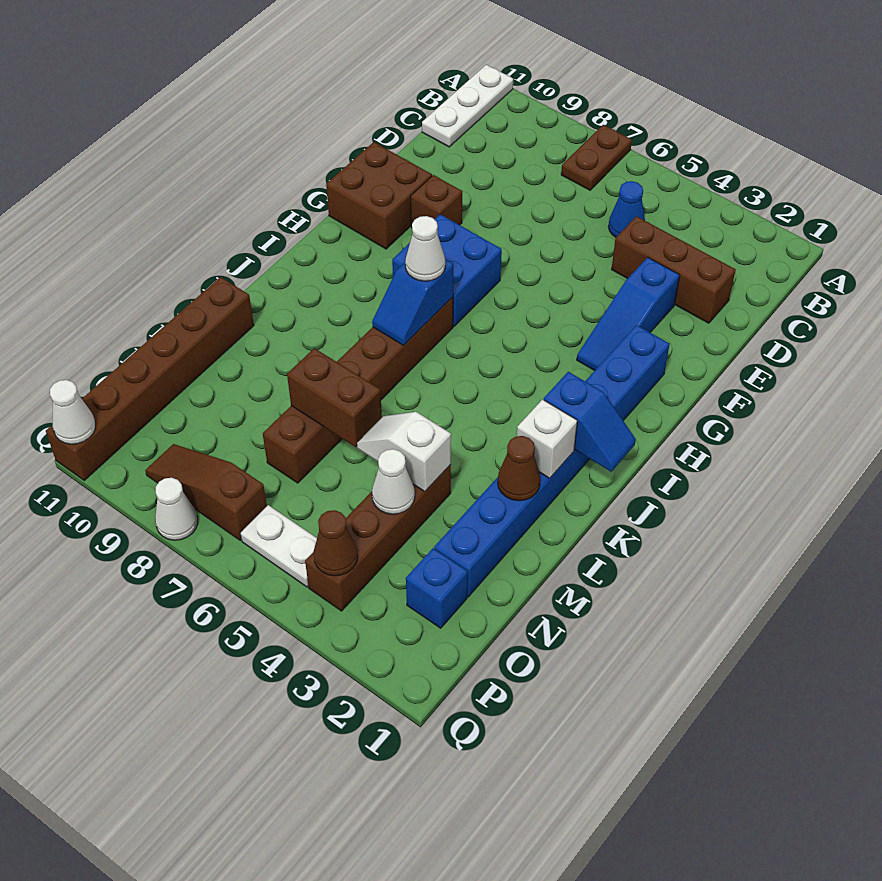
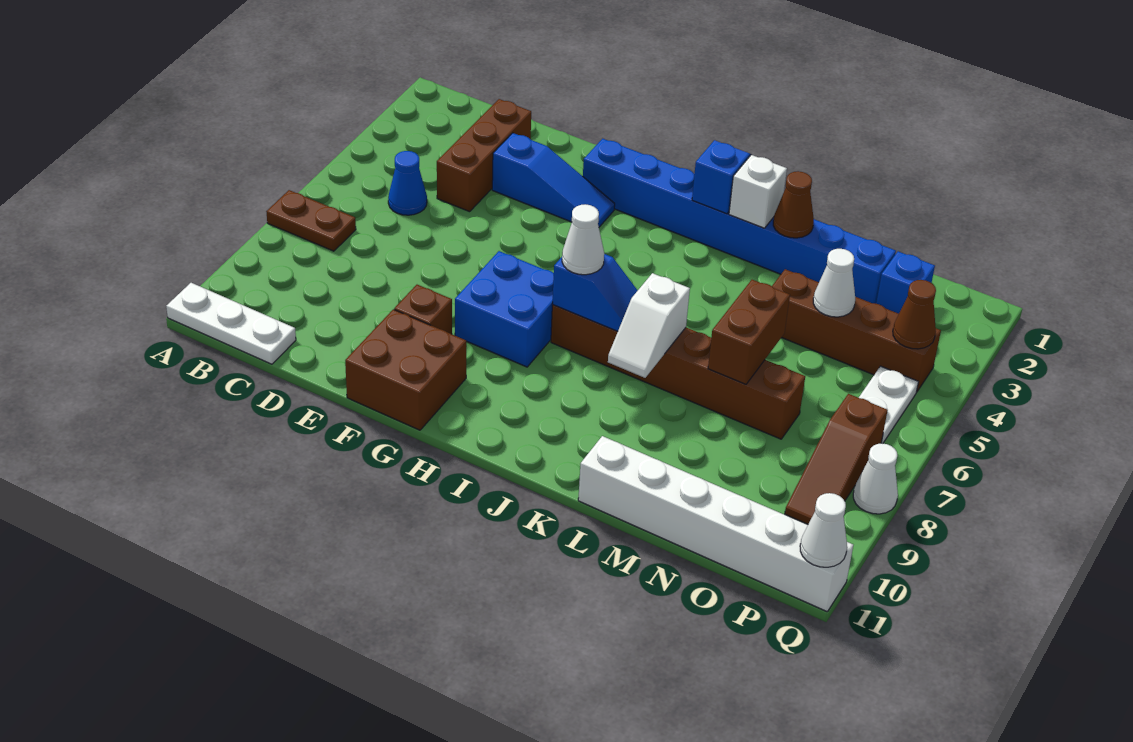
brown brick L11:Q11 level 1 -> white brick L11:Q11 level 1
white slope M4:M5 level 2 top 4 -> white slope K7:K8 level 2 top 7

